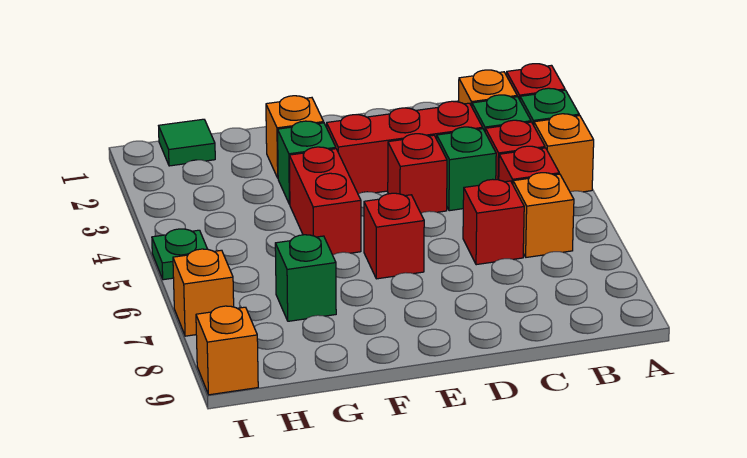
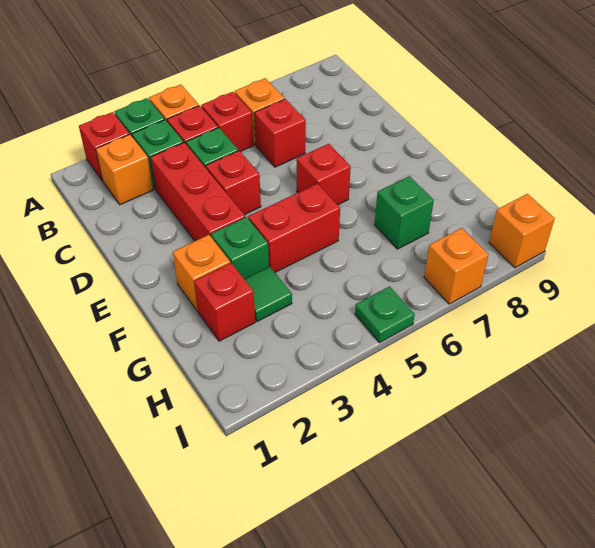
none -> red brick G2 level 1
green tile H1 level 1 -> green tile G3 level 1

